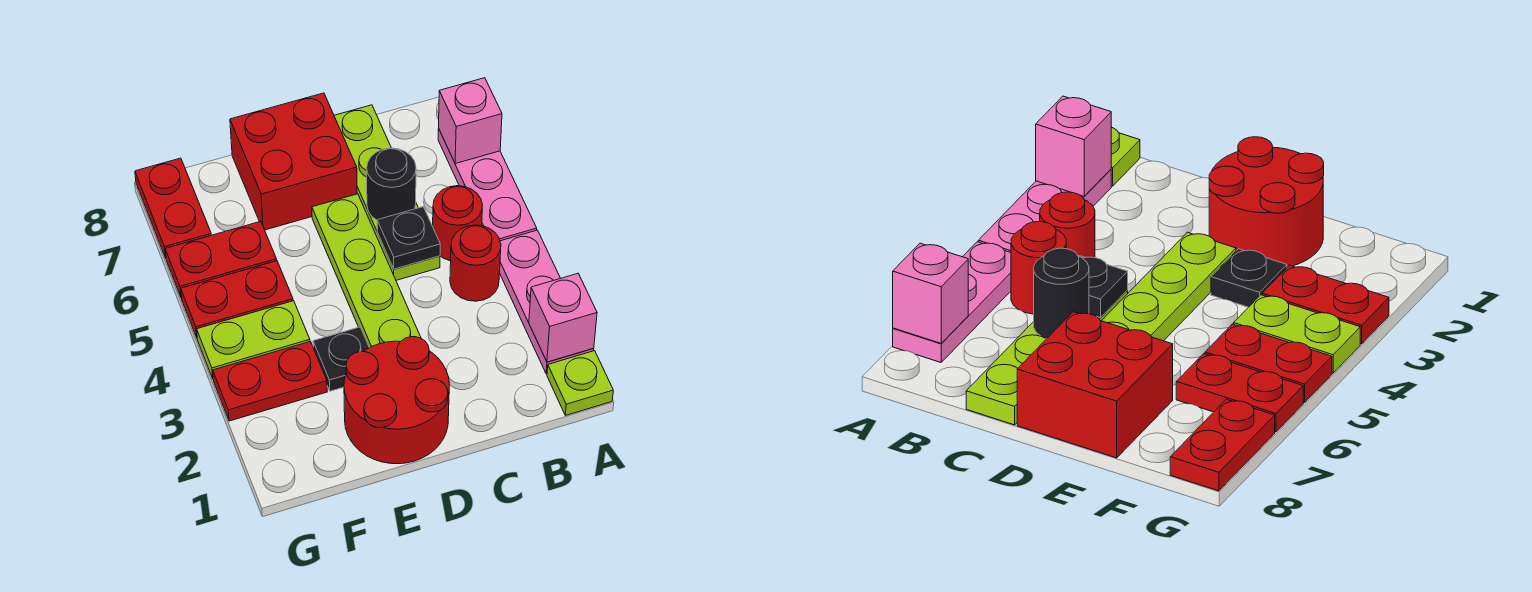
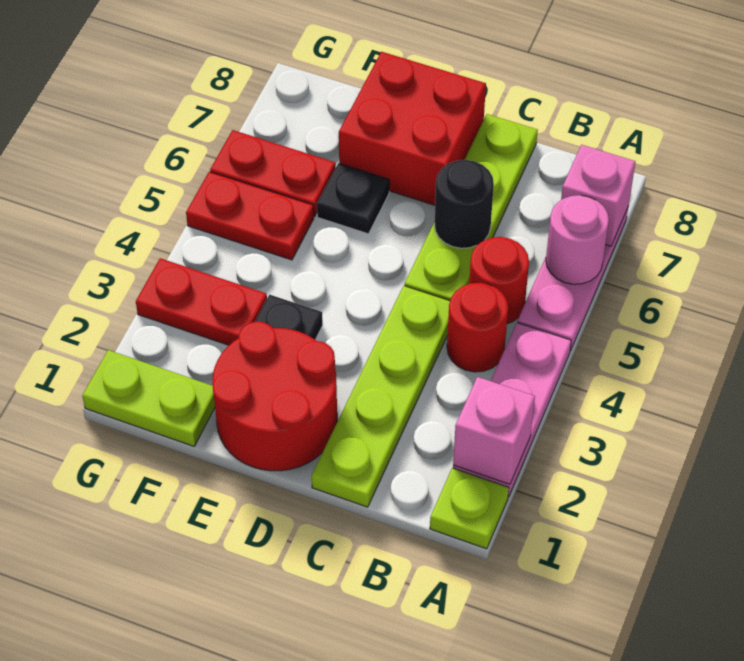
none -> pink round brick A6 level 2
black plate C5 level 2 -> black plate E6 level 1
lime plate D3:D6 level 1 -> lime plate C1:C4 level 1
lime plate F4:G4 level 1 -> lime plate F1:G1 level 1
red plate G7:G8 level 1 -> none

